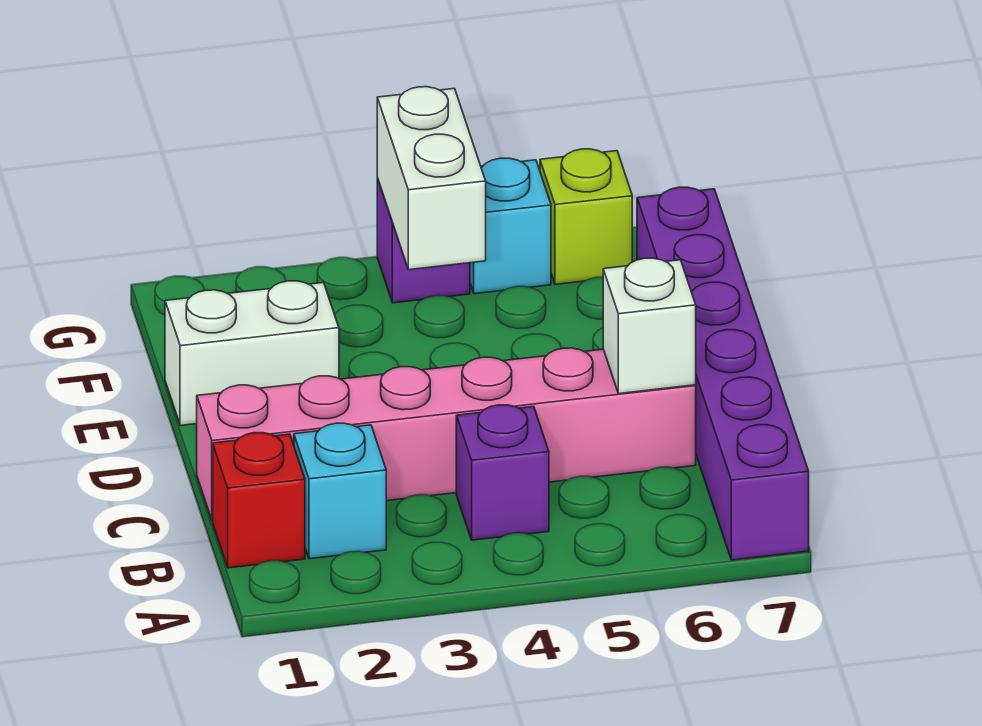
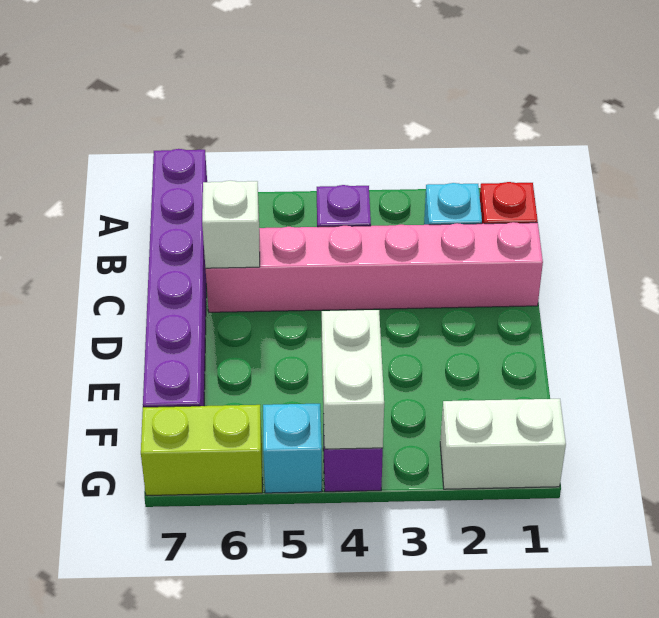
white brick E1:E2 level 1 -> white brick G1:G2 level 1
lime brick G6 level 1 -> lime brick G6:G7 level 1

